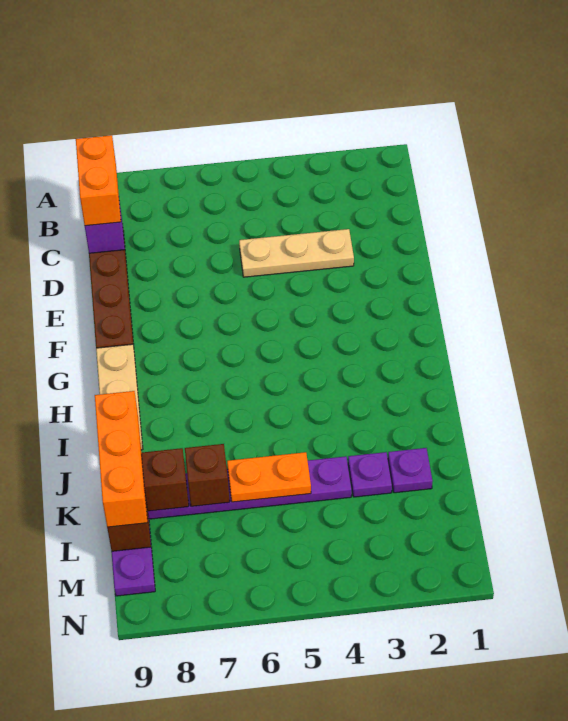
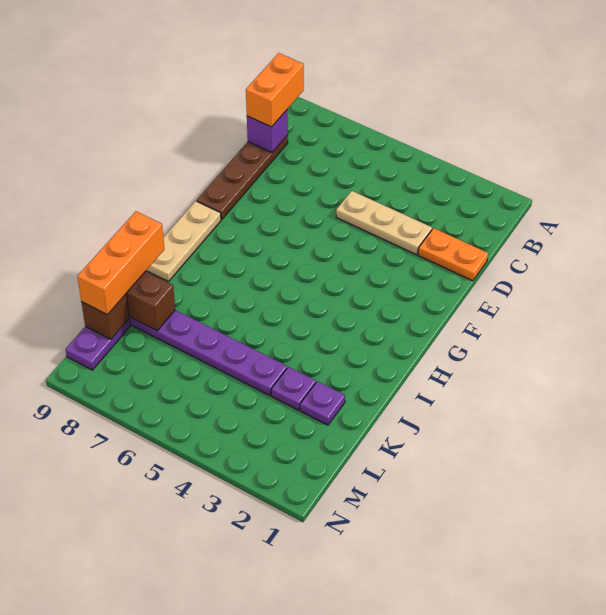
orange plate K5:K6 level 2 -> orange plate D1:D2 level 1
brown brick K7 level 2 -> none

